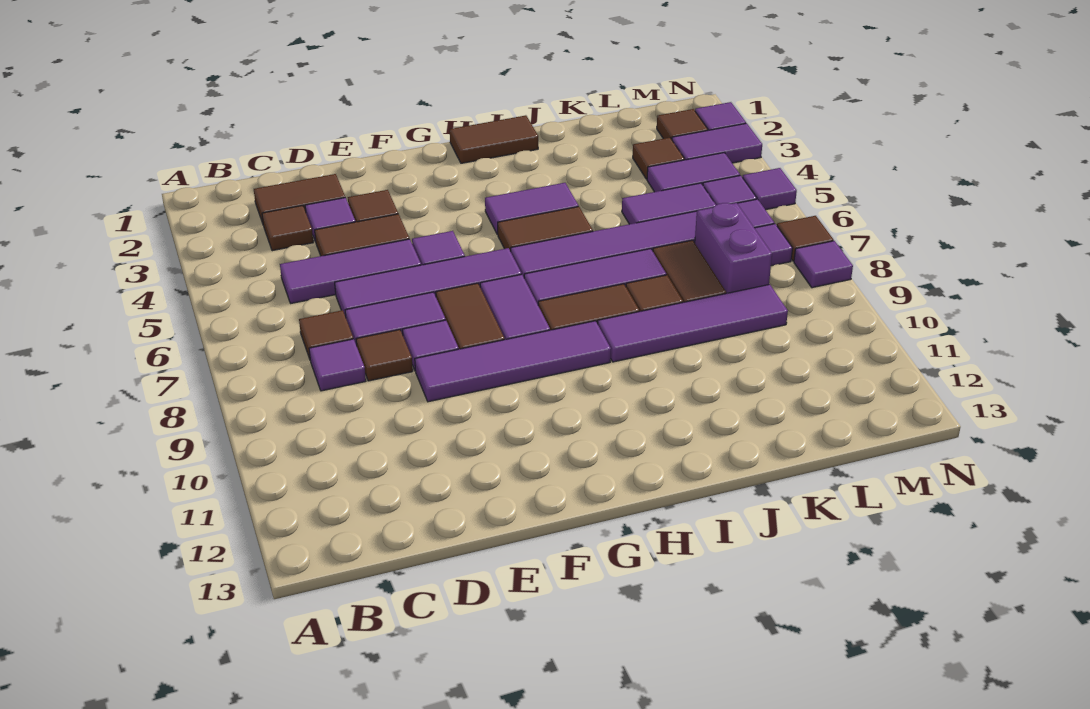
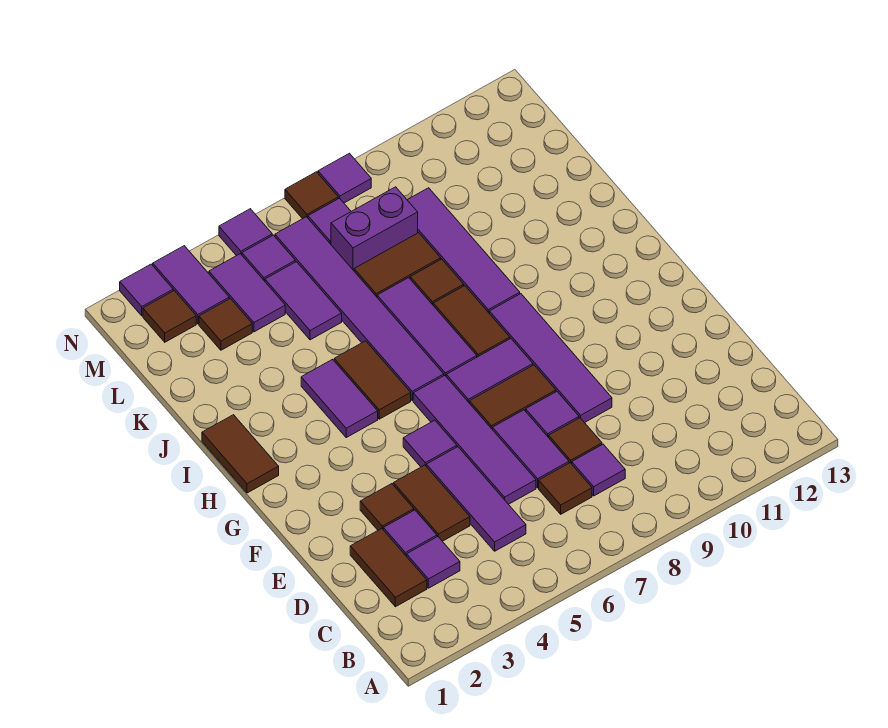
brown tile C3 level 1 -> purple tile C3 level 1

